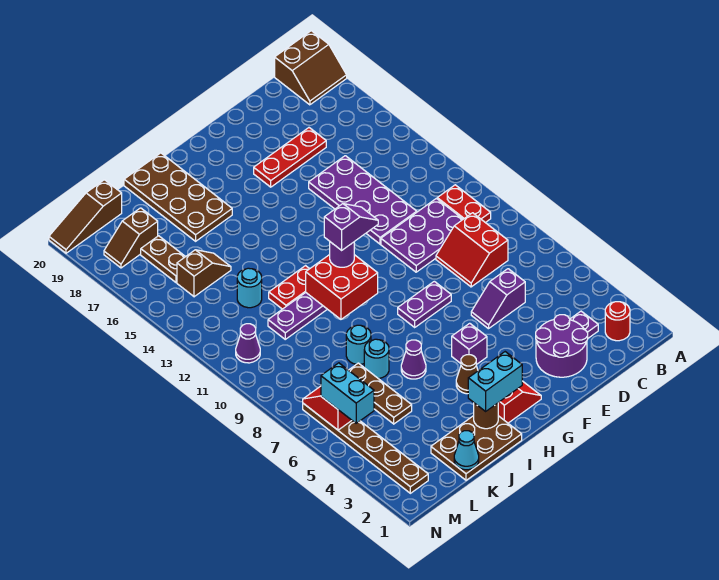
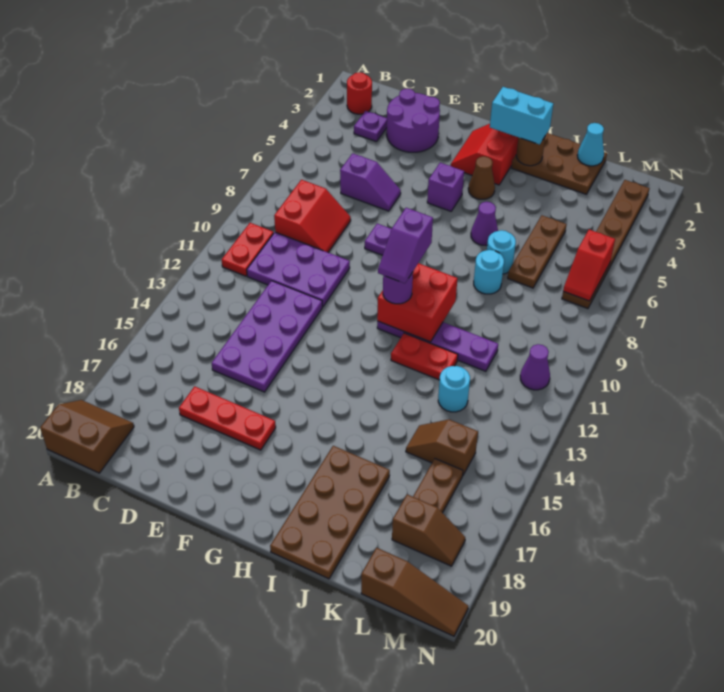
purple slope G11:H11 level 4 top H -> purple slope H10:H11 level 4 top 10
cyan brick M5:M6 level 3 -> none

